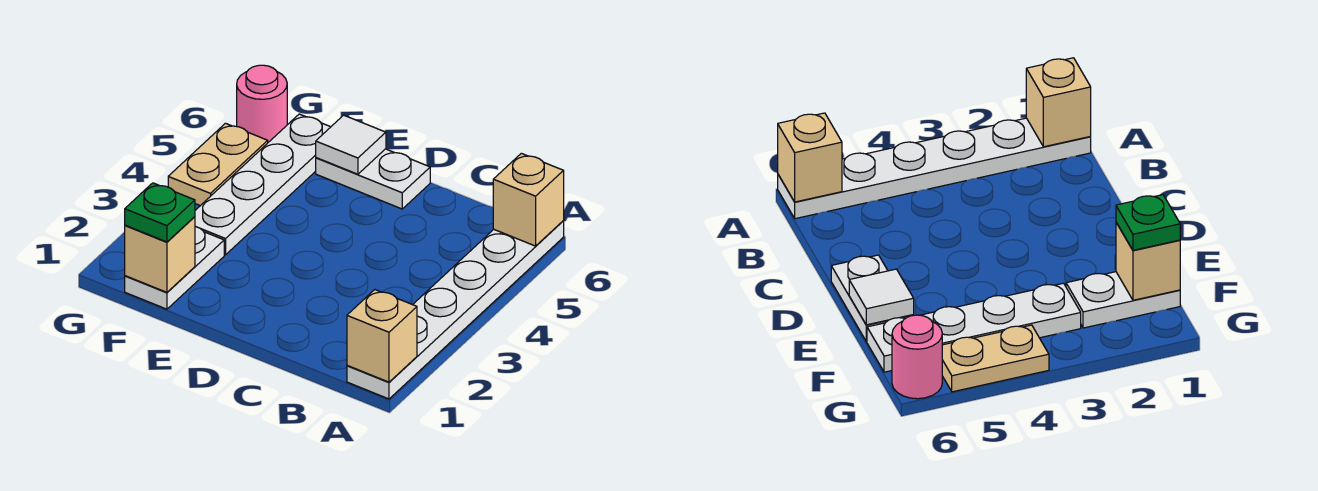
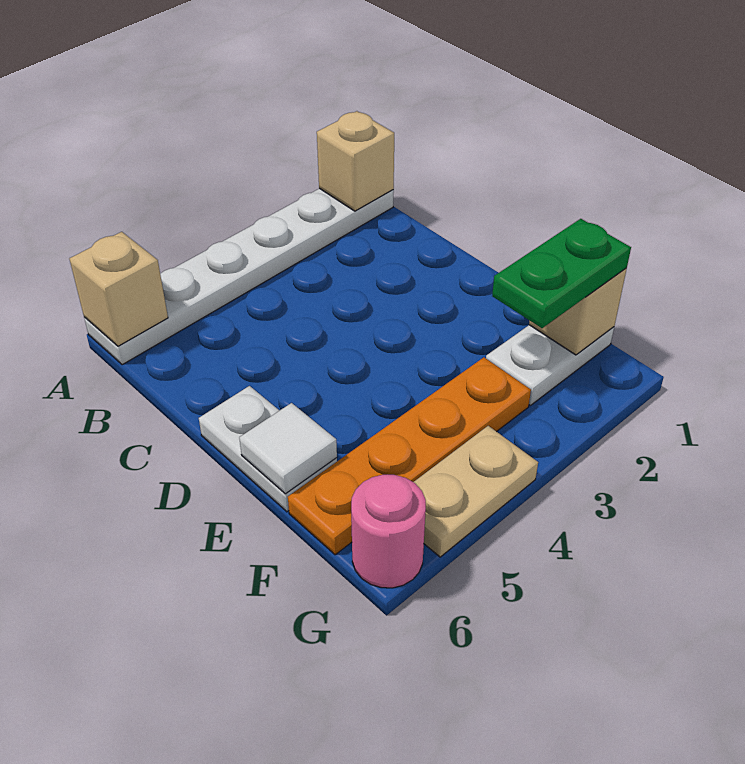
green plate F1 level 3 -> green plate F1:F2 level 3
white plate F3:F6 level 1 -> orange plate F3:F6 level 1

